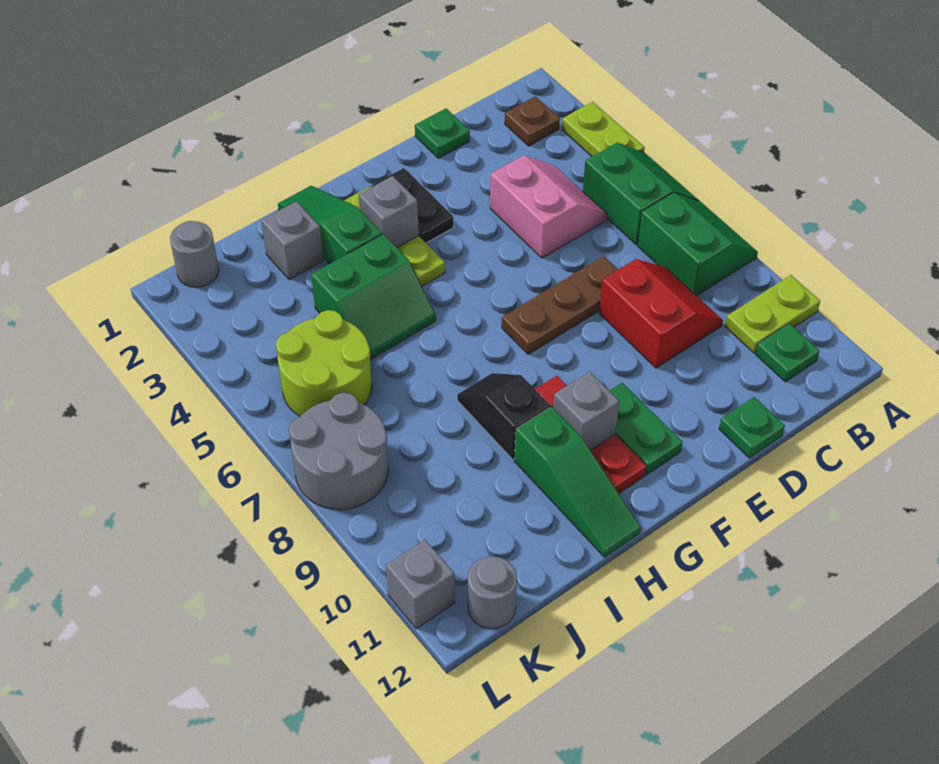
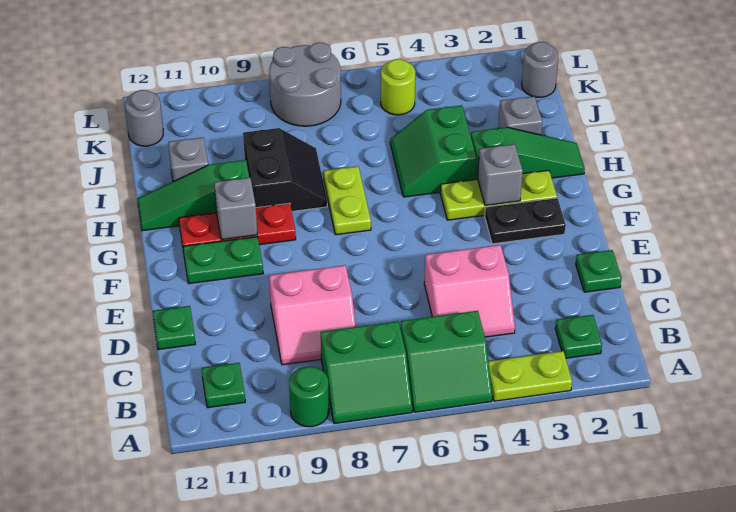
none -> green round brick A9 level 1
lime plate A10:B10 level 1 -> lime plate G7:H7 level 1
brown plate B2 level 1 -> green plate B2 level 1
red slope C8:D9 level 1 top D -> pink slope C8:D9 level 1 top D
brown plate D7:F7 level 1 -> none
black slope H8:H9 level 1 top 9 -> black slope H8:I9 level 1 top 9
lime round brick J5:K6 level 1 -> lime round brick K5 level 1
grey brick L11 level 1 -> grey brick I11 level 1

